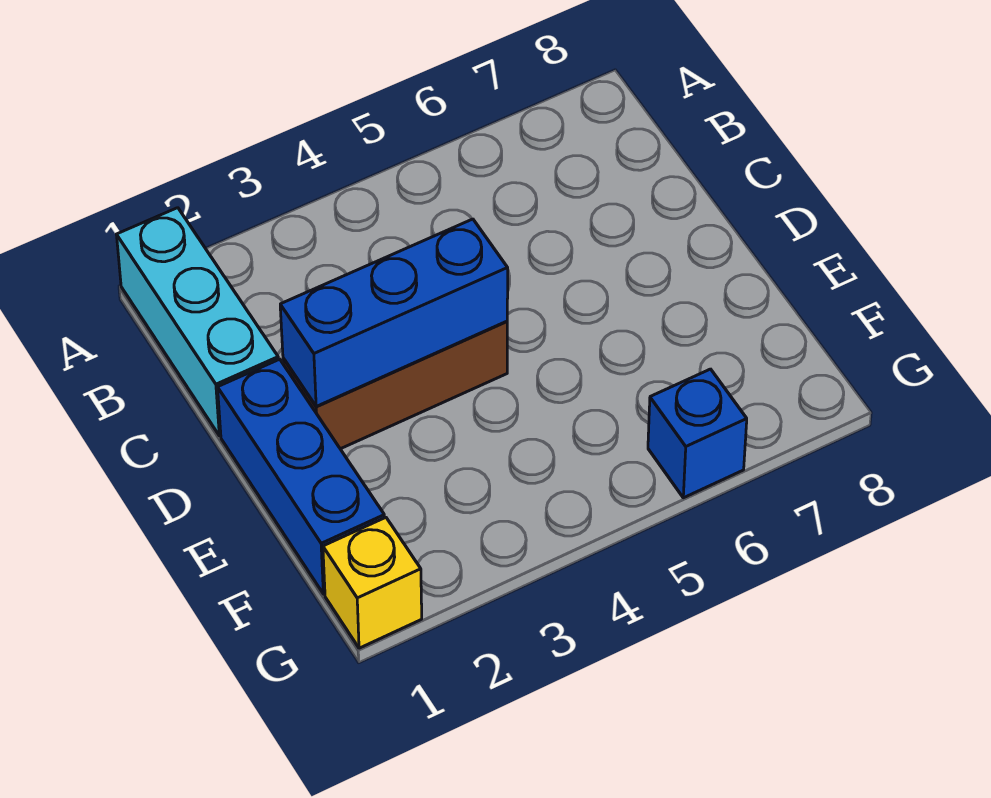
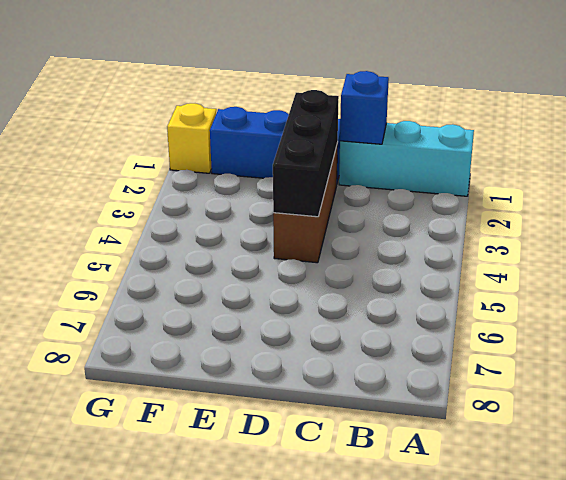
blue brick D2:D4 level 2 -> black brick D2:D4 level 2
blue brick G6 level 1 -> blue brick C1 level 2

